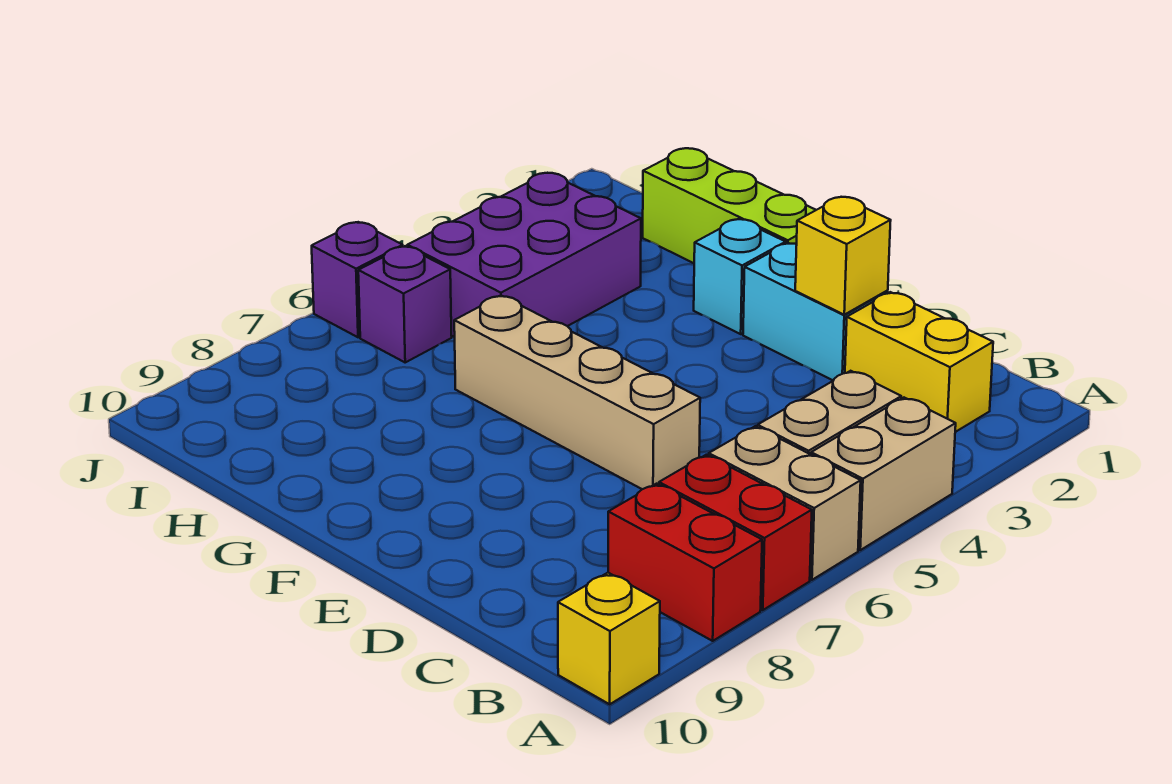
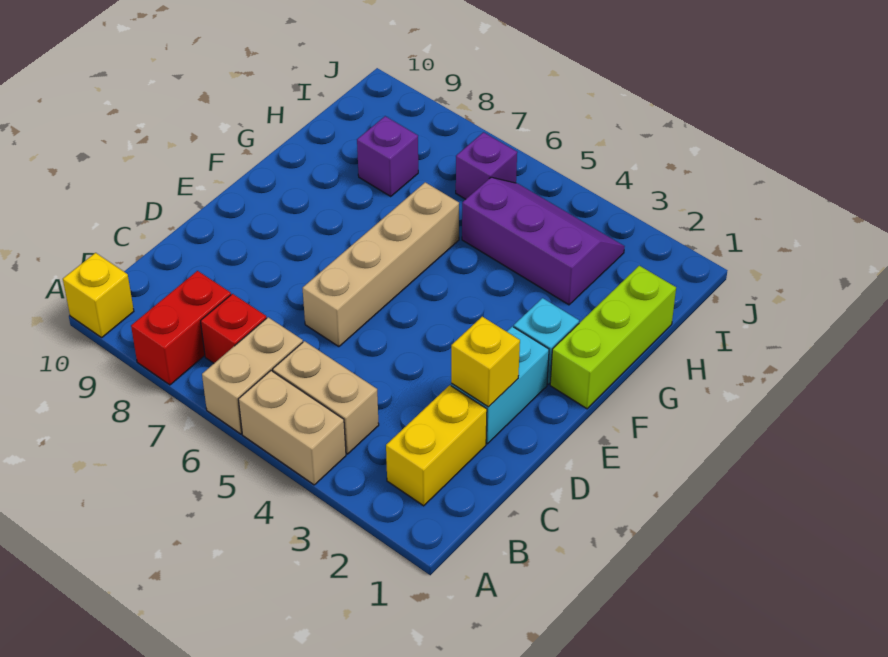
red brick A7:B7 level 1 -> red brick B7 level 1
purple brick H3:I5 level 1 -> purple slope H3:I5 level 1 top H
purple brick J6 level 1 -> purple brick H8 level 1

